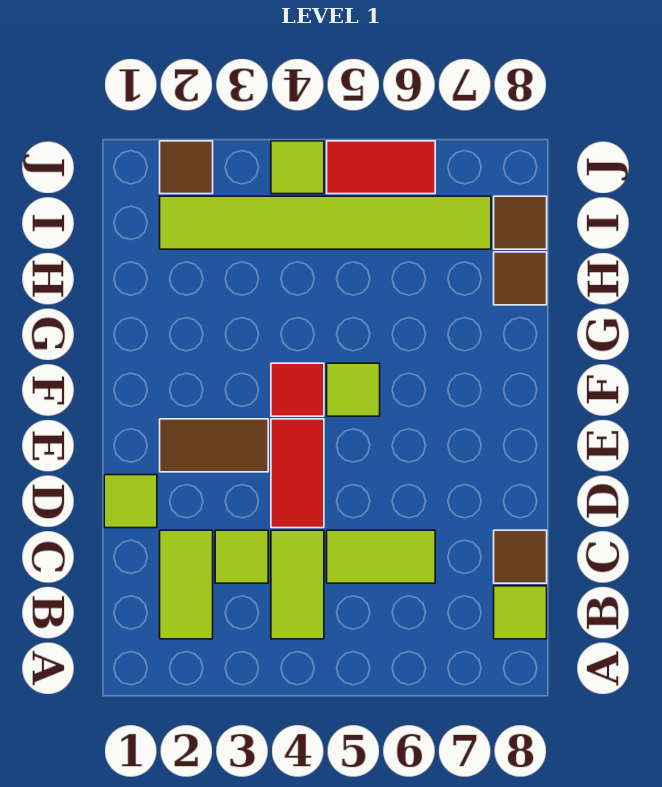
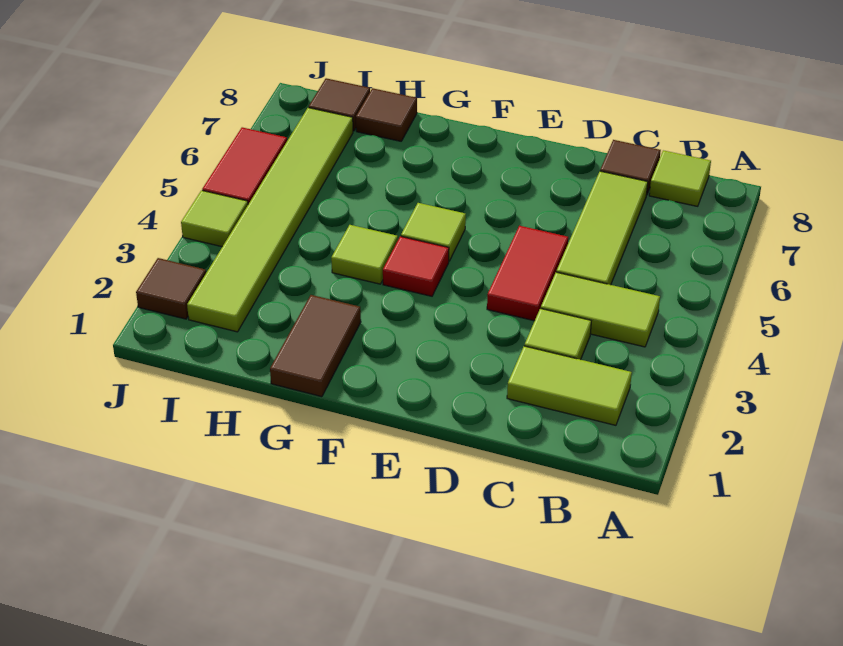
lime tile C5:C6 level 1 -> lime tile C5:C7 level 1
lime tile D1 level 1 -> lime tile G4 level 1
red tile D4:E4 level 1 -> red tile D4:D5 level 1
brown tile E2:E3 level 1 -> brown tile G1:G2 level 1

